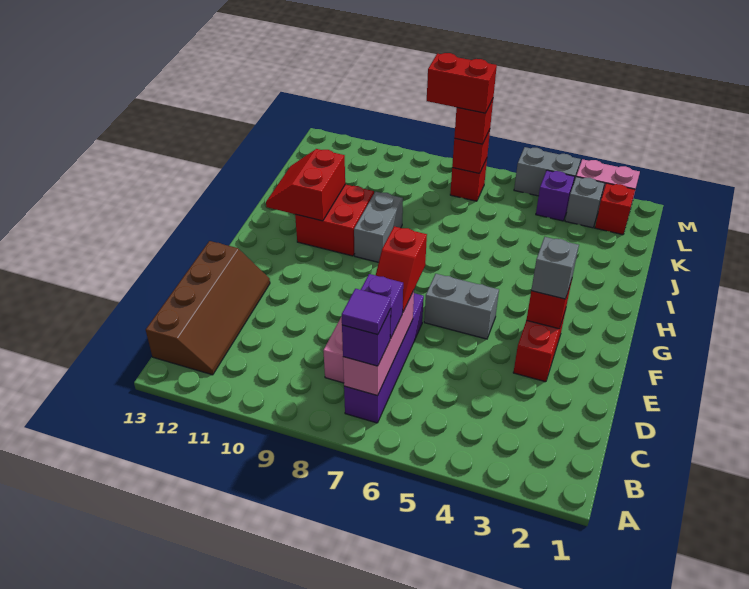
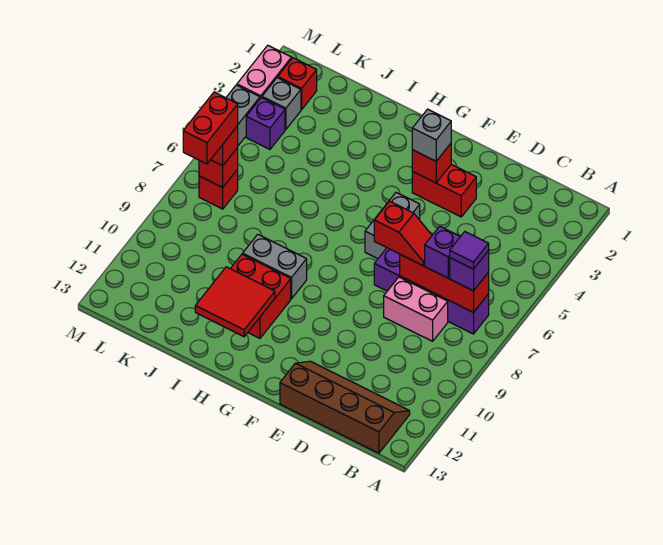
pink brick B7:D7 level 2 -> red brick B7:D7 level 2
red slope H11:I12 level 2 top 11 -> red tile H11:I12 level 2

